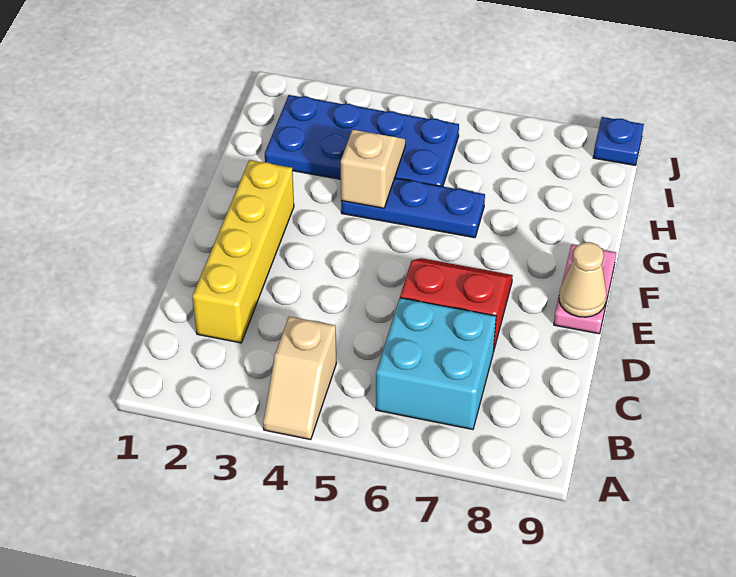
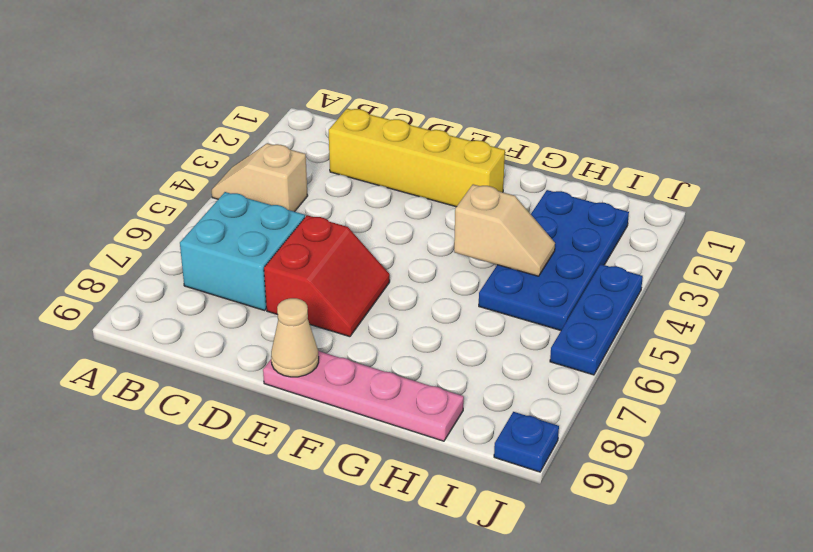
pink plate E9:F9 level 1 -> pink plate E9:H9 level 1
blue plate G4:G6 level 1 -> blue plate J4:J6 level 1

